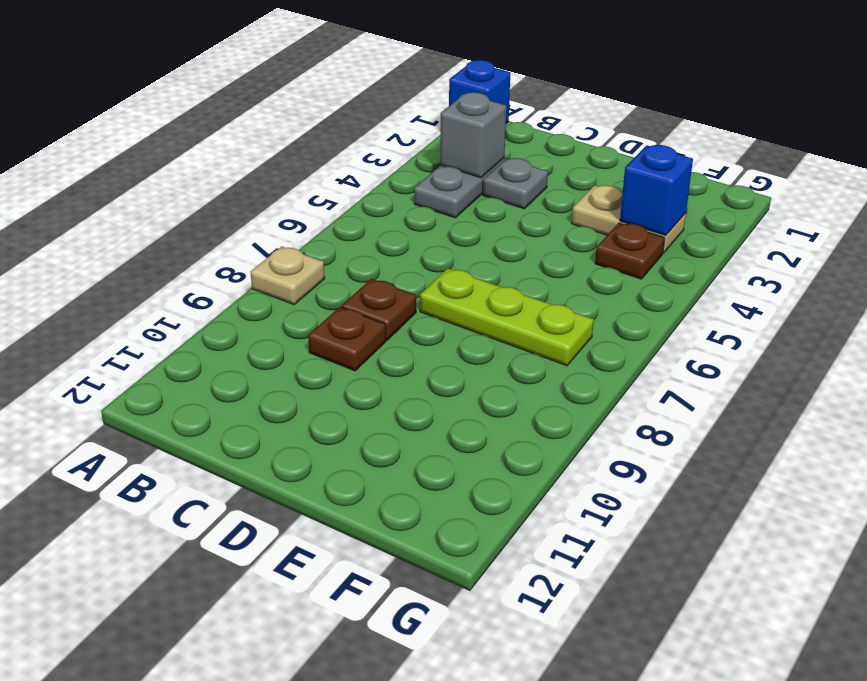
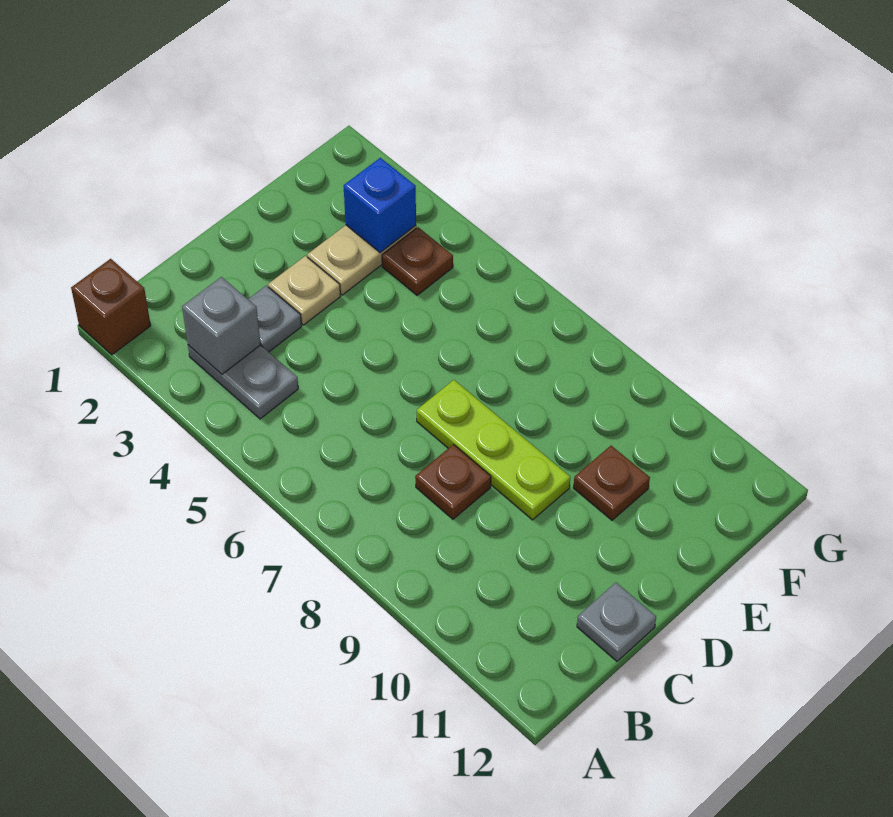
blue brick A1 level 1 -> brown brick A1 level 1
tan plate A8 level 1 -> tan plate D3 level 1
brown plate C9 level 1 -> brown plate E10 level 1
none -> grey plate C12 level 1
lime plate D7:F7 level 1 -> lime plate D7:D9 level 1

